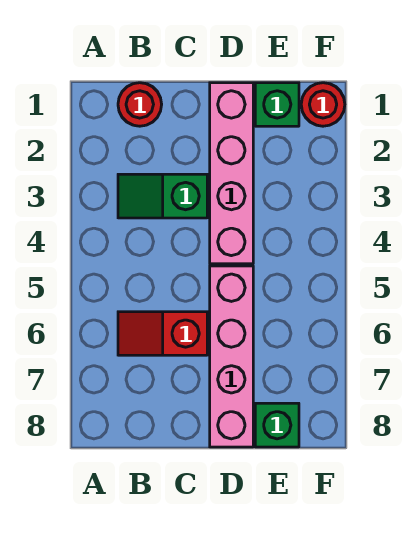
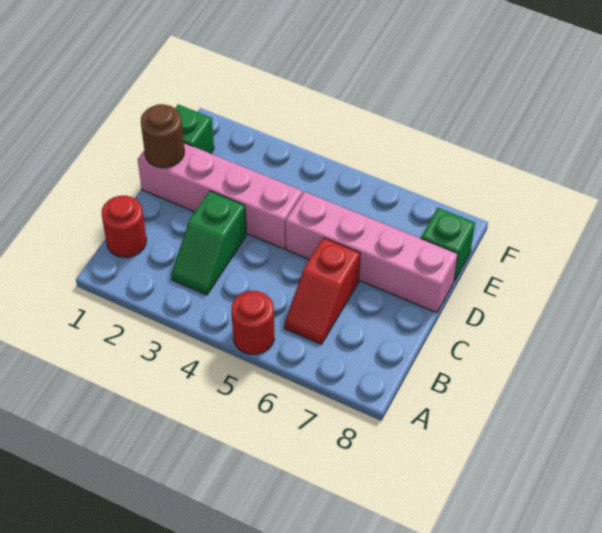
none -> brown round brick D1 level 2
red round brick F1 level 1 -> red round brick A5 level 1

